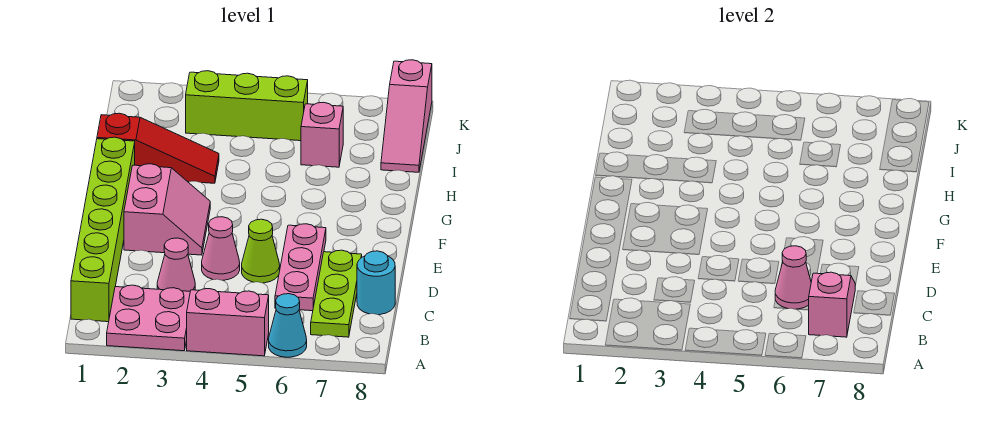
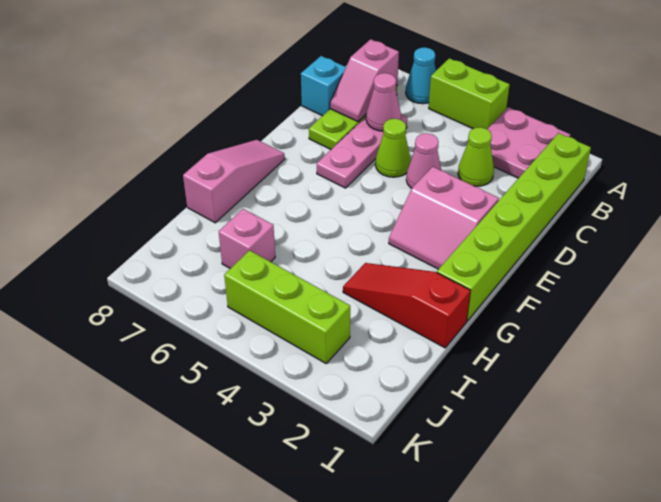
pink brick A4:A5 level 1 -> lime brick A4:A5 level 1
pink cone C3 level 1 -> lime cone C3 level 1
cyan round brick C8 level 1 -> cyan brick C8 level 1
pink slope E2:F3 level 1 top 2 -> pink slope E2:F3 level 1 top E
pink slope I8:K8 level 1 top K -> pink slope F8:H8 level 1 top H

